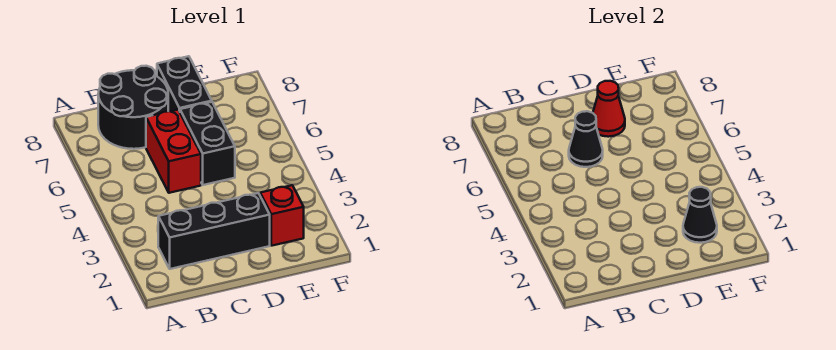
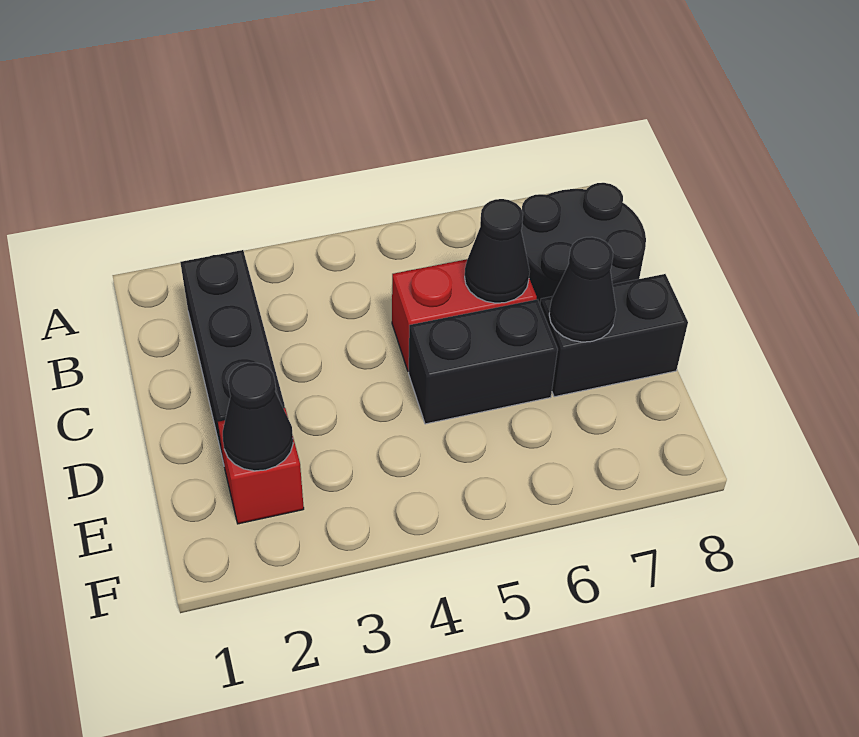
red cone D7 level 2 -> black cone D7 level 2

